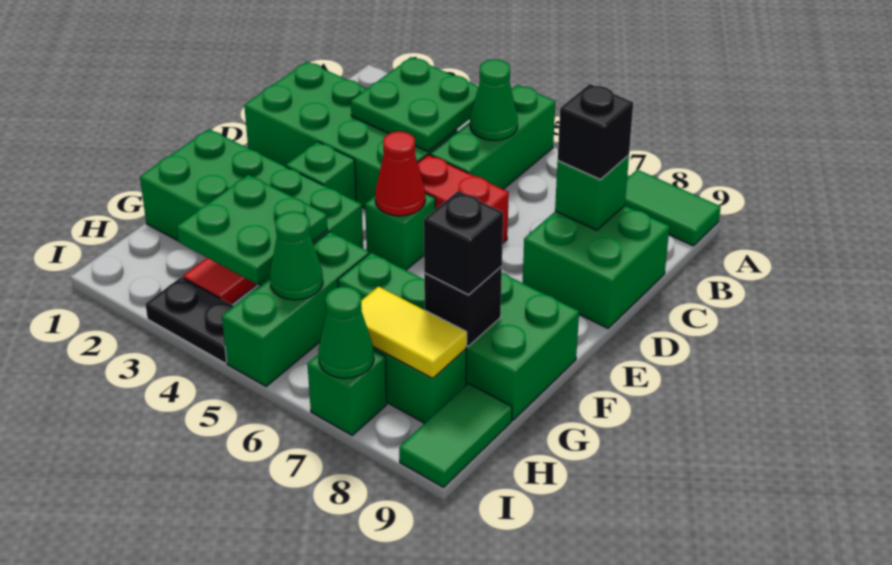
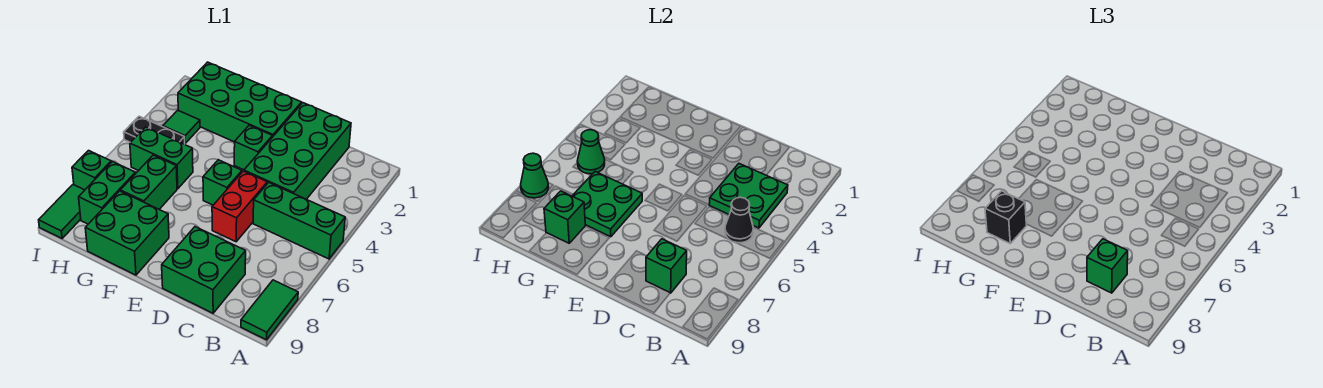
green cone B5 level 2 -> black cone B5 level 2
black brick C8 level 3 -> green brick C8 level 3
red cone E5 level 2 -> none
green brick F1:G4 level 1 -> green brick E1:H2 level 1
green plate G3:H4 level 2 -> green plate F6:G7 level 2
green brick G5:I5 level 1 -> green brick G5:H5 level 1
black brick G8 level 2 -> green brick G8 level 2
red tile H3 level 1 -> green tile H3 level 1
yellow tile H7:H8 level 2 -> none
green tile H9:I9 level 1 -> green tile I8:I9 level 1
black plate I3:I4 level 1 -> black plate H4:I4 level 1

